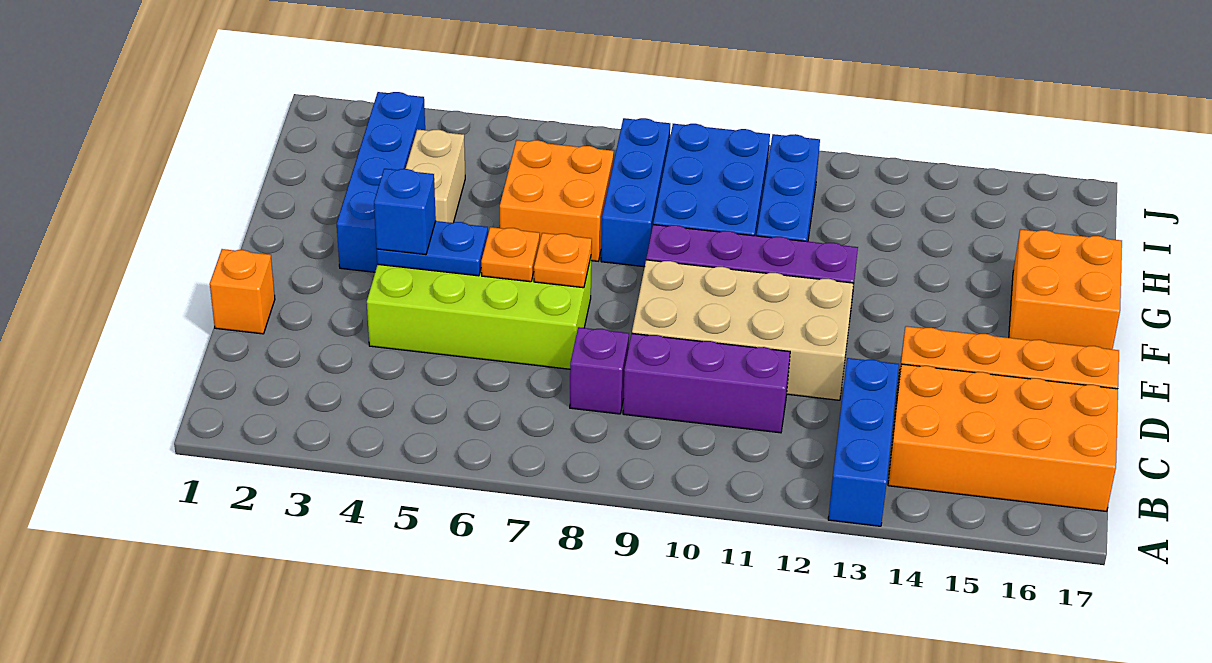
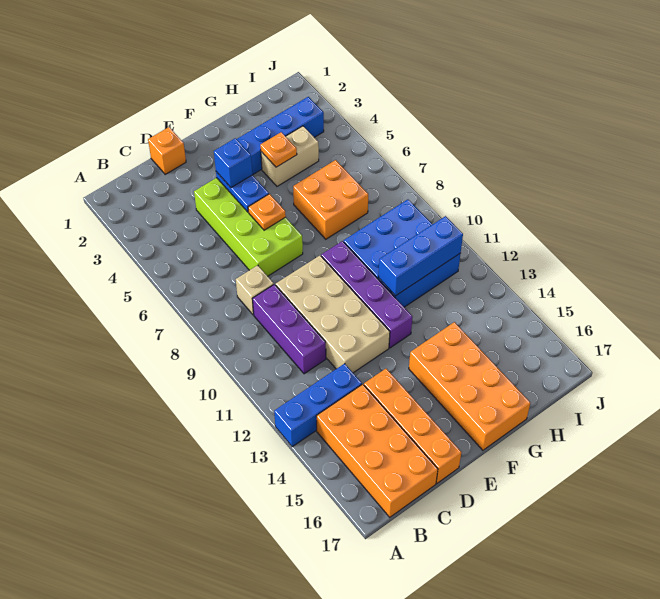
purple brick C8 level 1 -> tan brick C8 level 1
orange plate E7 level 2 -> orange plate G4 level 2
orange brick F16:G17 level 1 -> orange brick F14:G17 level 1
blue brick G8:I8 level 1 -> blue brick G11:I11 level 2

